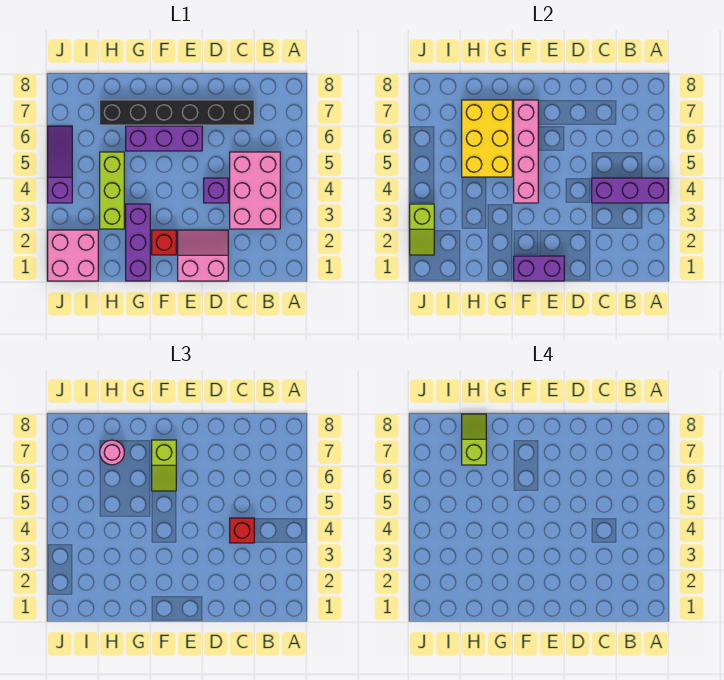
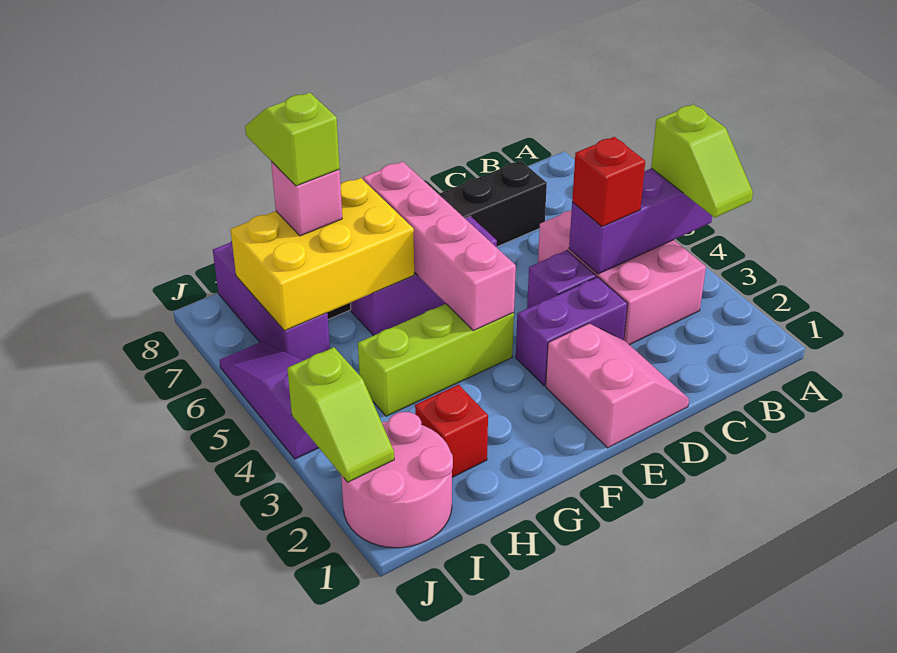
pink slope D1:E2 level 1 top 1 -> pink slope D1:E2 level 1 top E
purple brick E1:F1 level 2 -> purple brick D3:E3 level 1
red brick F2 level 1 -> red brick H2 level 1
lime slope F6:F7 level 3 top 7 -> lime slope A3:A4 level 3 top 4
purple brick G1:G3 level 1 -> purple brick I6:I8 level 1
yellow brick G5:H7 level 2 -> yellow brick G6:I7 level 2
lime brick H3:H5 level 1 -> lime brick F4:H4 level 1
pink round brick H7 level 3 -> pink brick H7 level 3
pink brick I1:J2 level 1 -> pink round brick I1:J2 level 1

